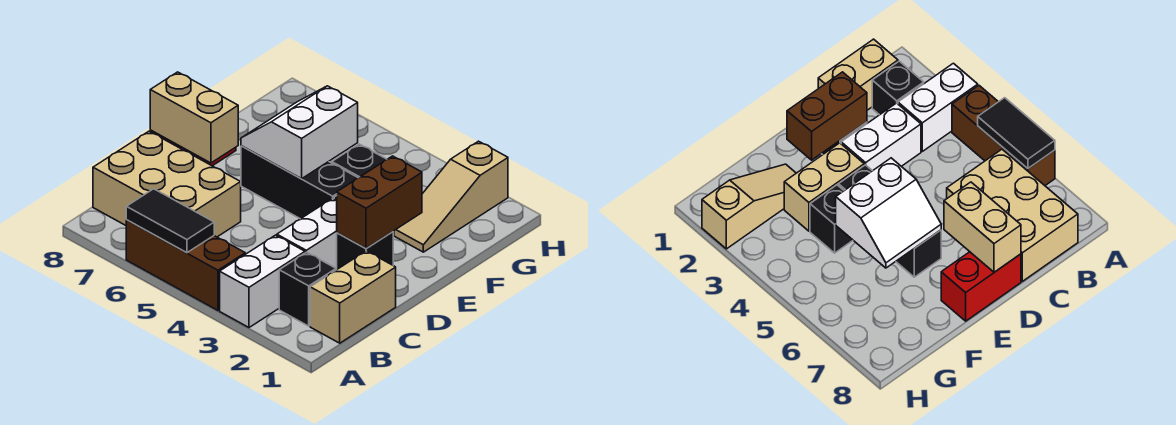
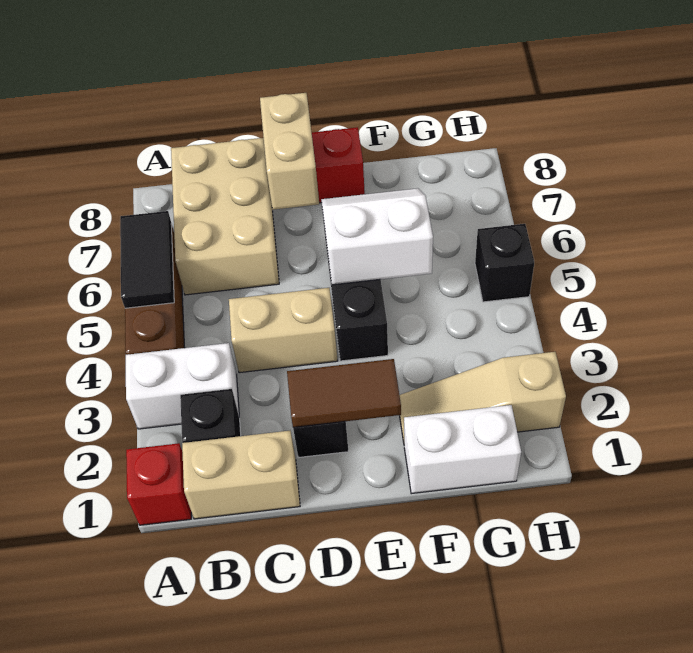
none -> red brick A1 level 1
white brick C3:D3 level 1 -> white brick F1:G1 level 1
brown brick D2:E2 level 2 -> brown tile D2:E2 level 2
tan brick E3:F3 level 1 -> tan brick C4:D4 level 1
black brick F4 level 1 -> black brick H5 level 1

